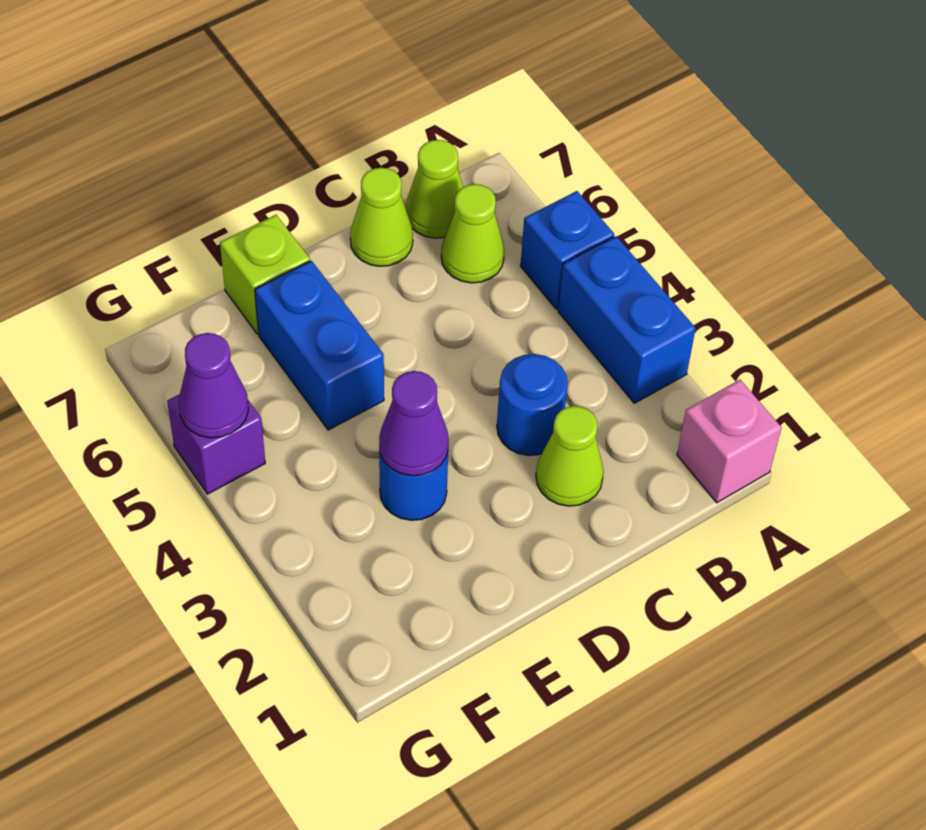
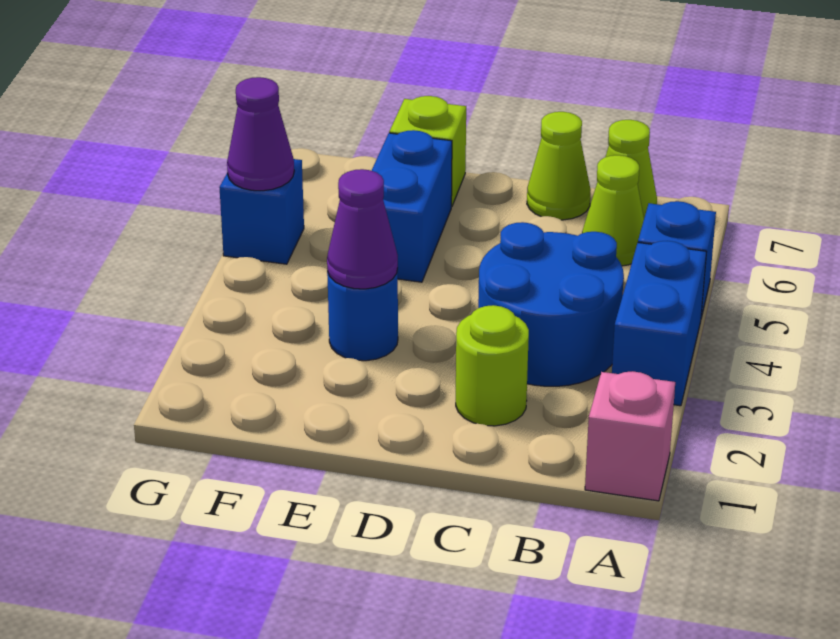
lime cone C2 level 1 -> lime round brick C2 level 1
blue round brick C3 level 1 -> blue round brick B3:C4 level 1
purple brick G5 level 1 -> blue brick G5 level 1

